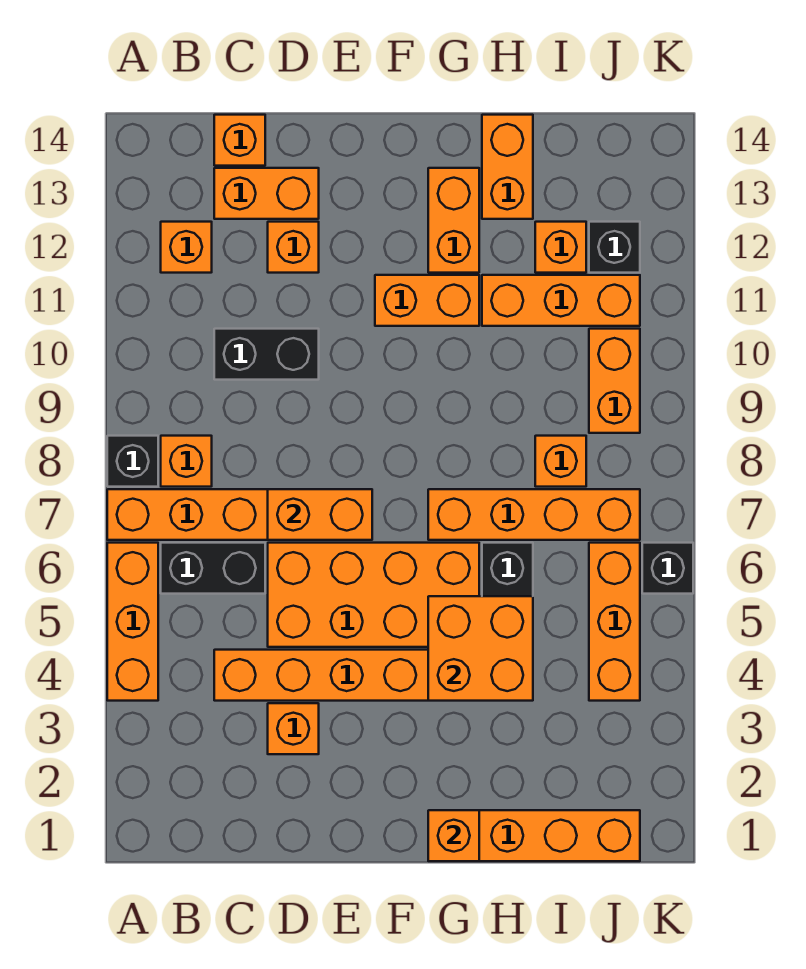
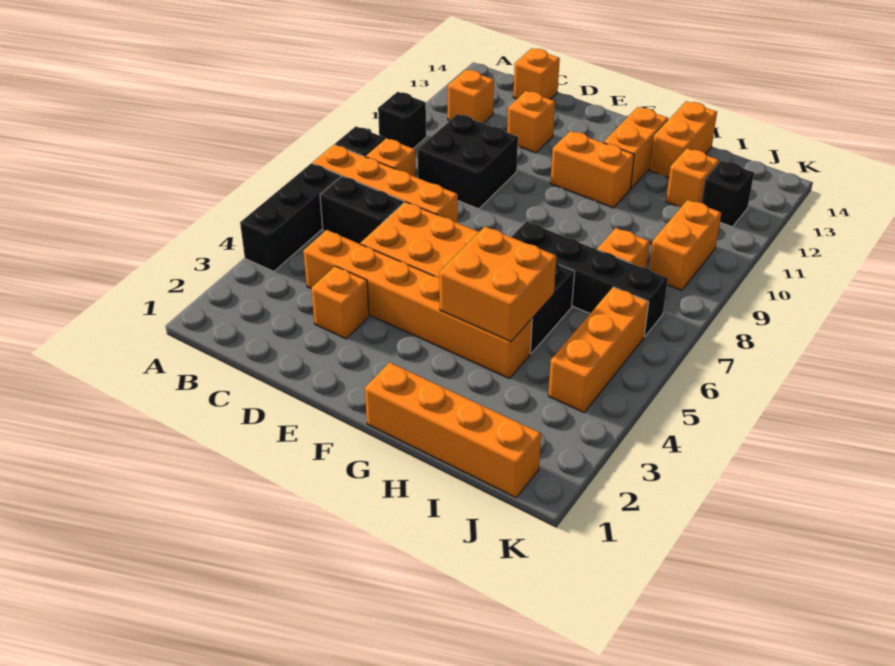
orange brick A4:A6 level 1 -> black brick A4:A6 level 1
black brick C10:D10 level 1 -> black brick C9:D10 level 1
orange brick C13:D13 level 1 -> none
orange brick D7:E7 level 2 -> none
orange brick G1 level 2 -> none
orange brick G7:J7 level 1 -> black brick G7:J7 level 1
orange brick H11:J11 level 1 -> none
black brick K6 level 1 -> black brick A10 level 1

